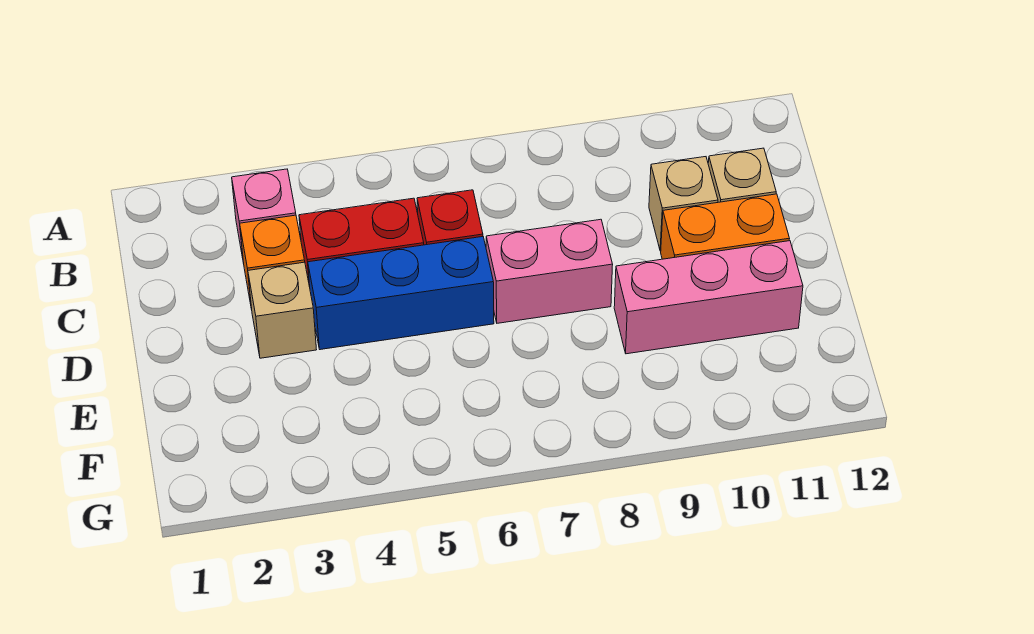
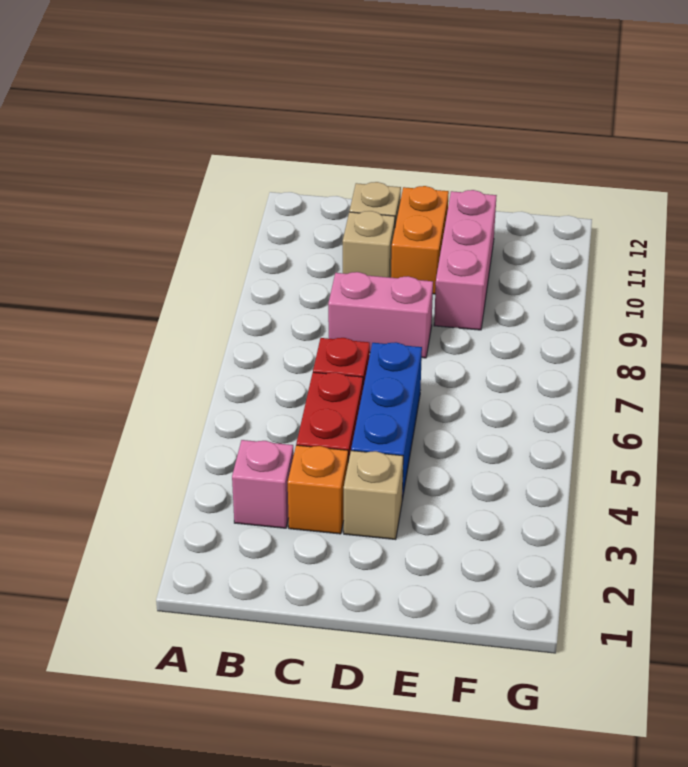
pink brick D7:D8 level 1 -> pink brick C8:D8 level 1

